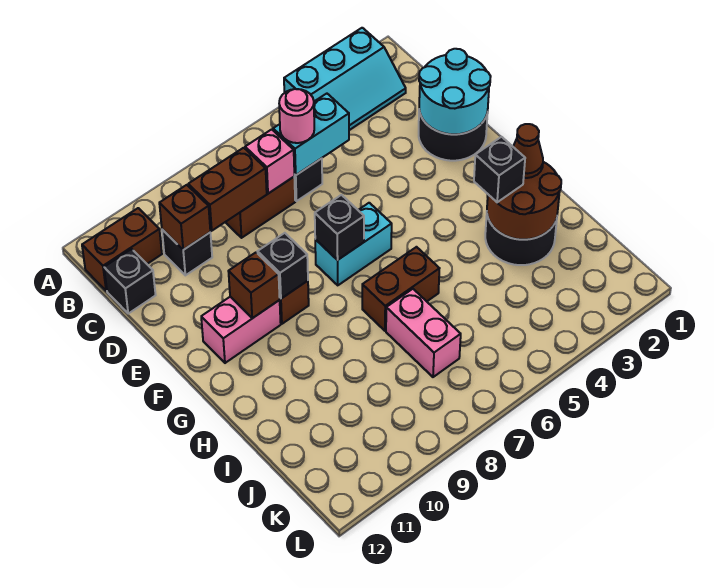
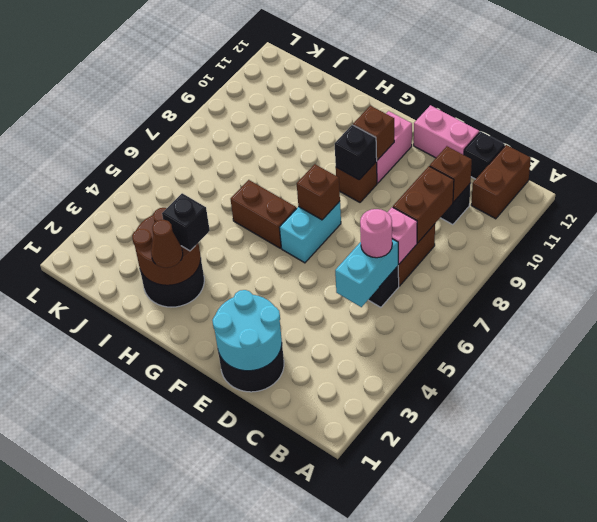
cyan slope A2:B4 level 1 top A -> none
black brick F7 level 2 -> brown brick F7 level 2
brown brick H6:H7 level 1 -> brown brick G6:H6 level 1
pink brick I7:J7 level 1 -> pink brick D12:E12 level 1

